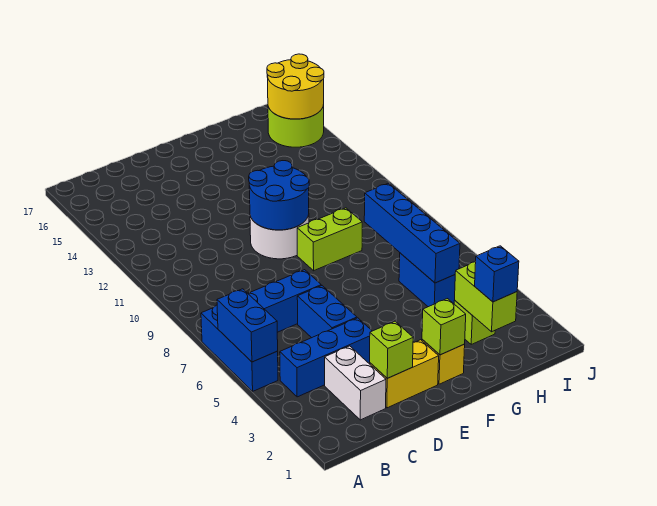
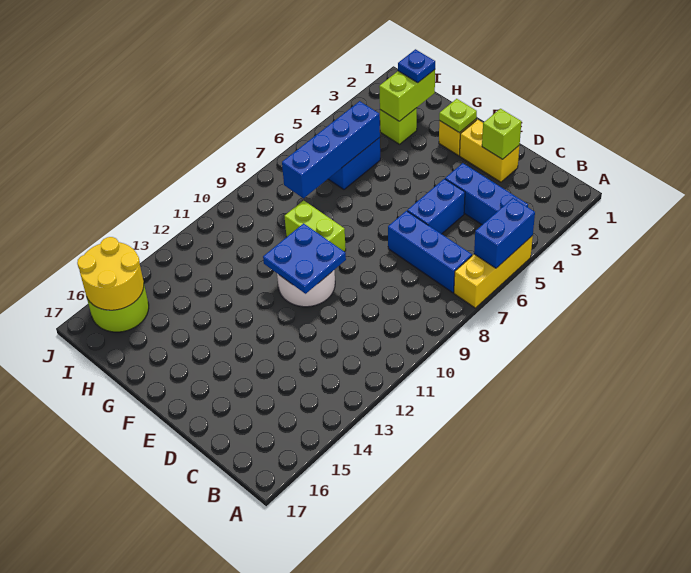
blue brick A5:A7 level 1 -> yellow brick A5:A7 level 1
white brick C2:C3 level 1 -> none
blue round brick E10:F11 level 2 -> blue plate E10:F11 level 2
lime brick F2 level 2 -> lime plate F2 level 2
blue brick H2 level 3 -> blue plate H2 level 3

